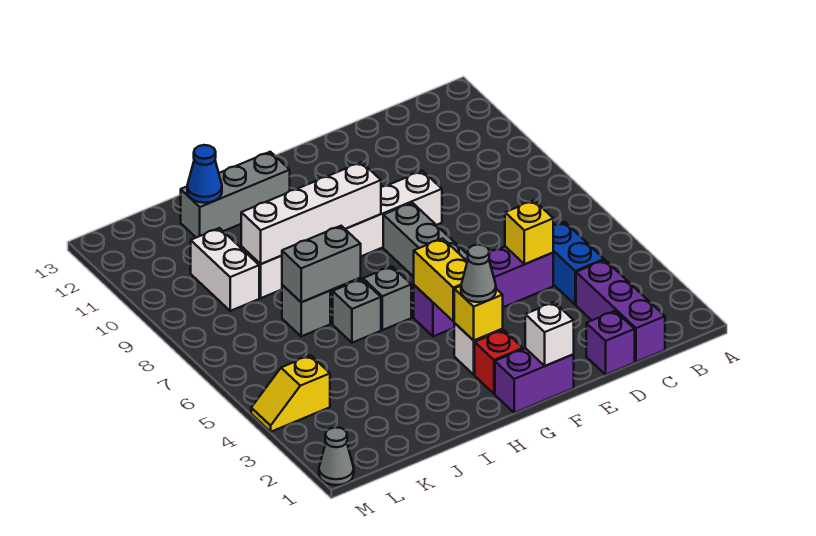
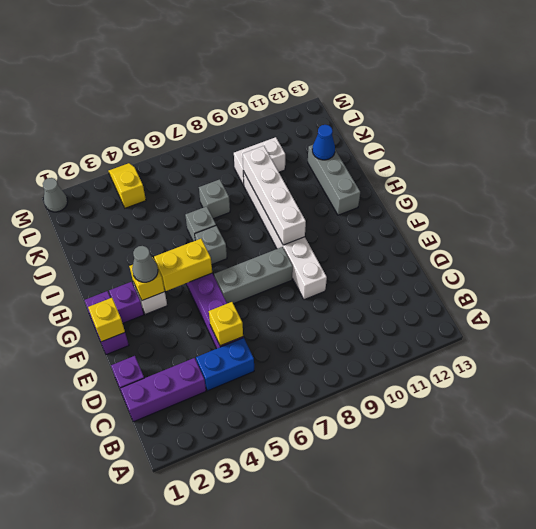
white brick F1 level 2 -> yellow brick F1 level 2
red brick G2 level 1 -> purple brick G2 level 1
grey brick I7:J7 level 2 -> none

